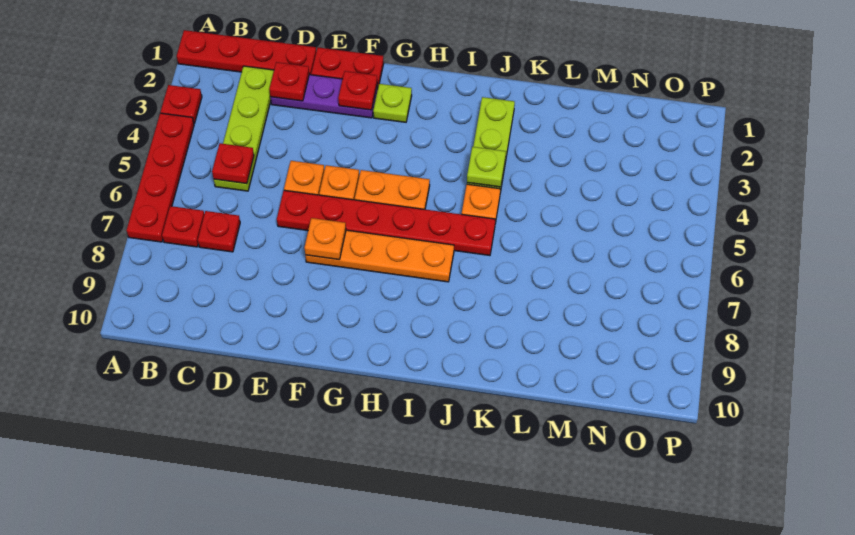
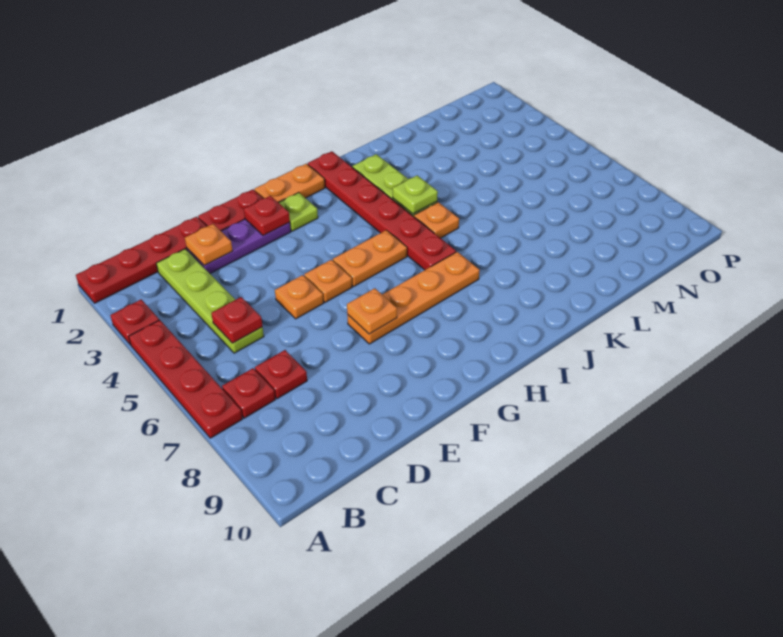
red plate D2 level 2 -> orange plate D2 level 2
red plate E6:J6 level 1 -> red plate I1:I6 level 1
none -> orange plate G1:H1 level 1

